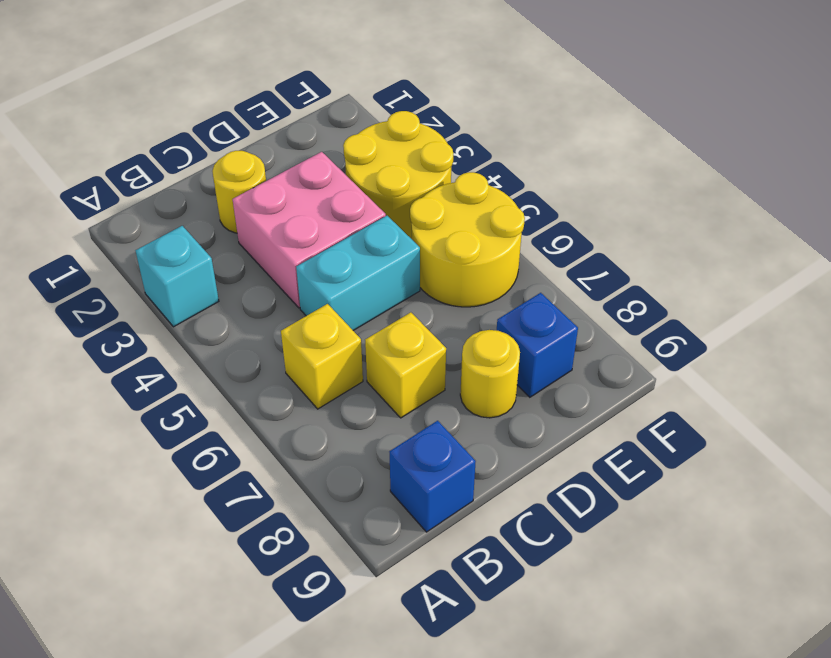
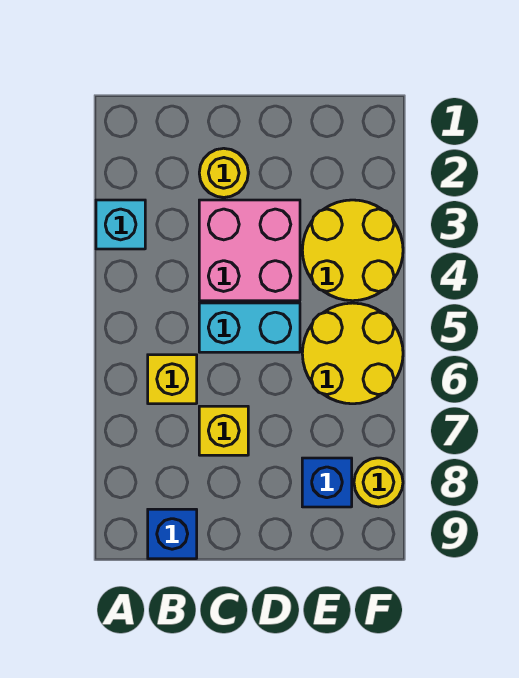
yellow round brick D8 level 1 -> yellow round brick F8 level 1

